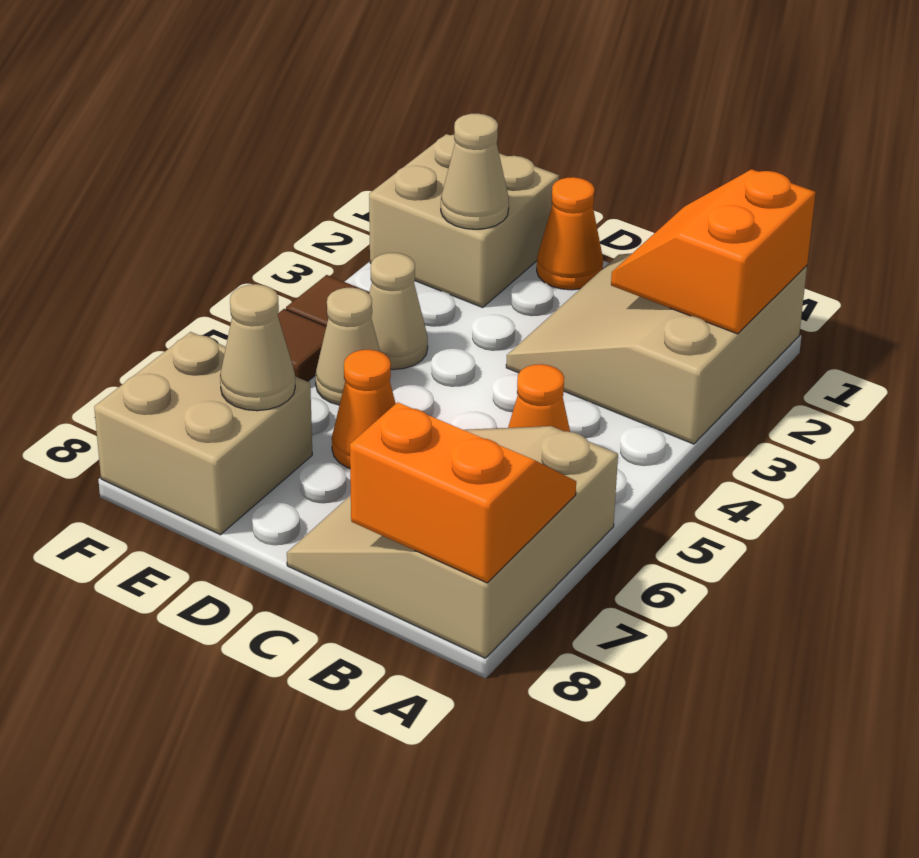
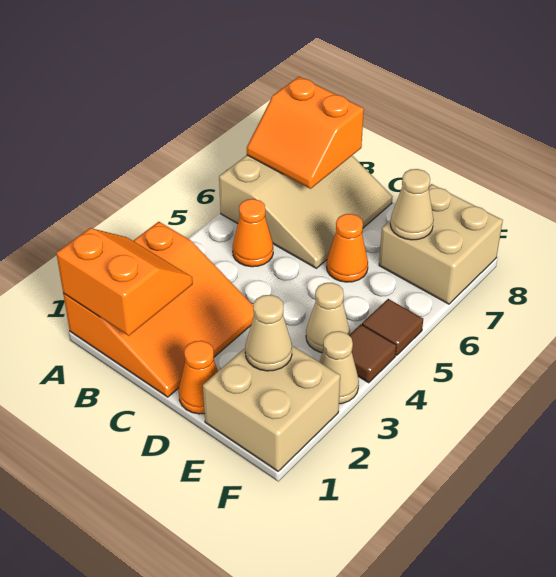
tan slope A1:C3 level 1 top A -> orange slope A1:C3 level 1 top A
orange slope A1:B2 level 2 top A -> orange slope A1:B2 level 2 top 1
tan cone E5 level 1 -> tan cone F3 level 1

